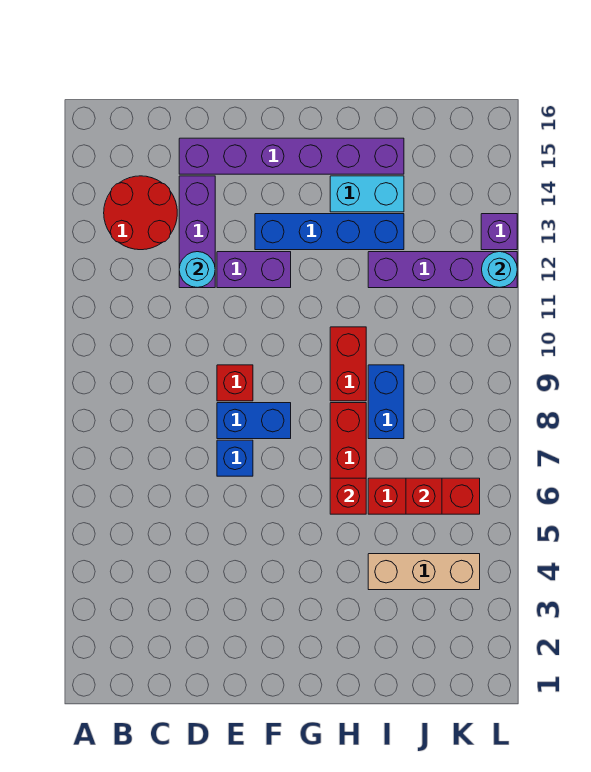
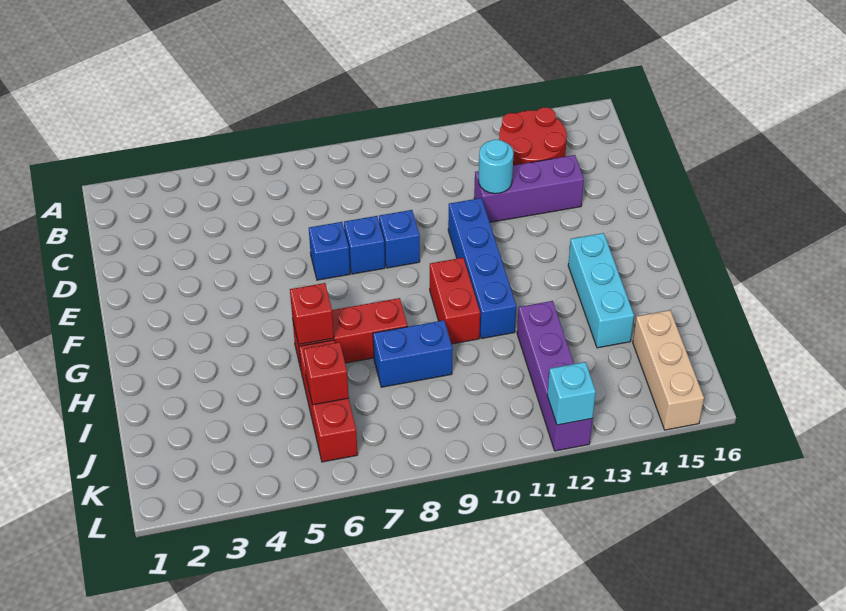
purple brick D15:I15 level 1 -> none
blue brick E8:F8 level 1 -> blue brick E8 level 1
red brick E9 level 1 -> blue brick E9 level 1
purple brick E12:F12 level 1 -> none
blue brick F13:I13 level 1 -> blue brick E11:H11 level 1
red brick H9:H10 level 1 -> red brick G10:H10 level 1
cyan brick H14:I14 level 1 -> cyan brick G14:I14 level 1
tan brick I4:K4 level 1 -> tan brick J15:L15 level 1
cyan round brick L12 level 2 -> cyan brick L12 level 2
purple brick L13 level 1 -> none

